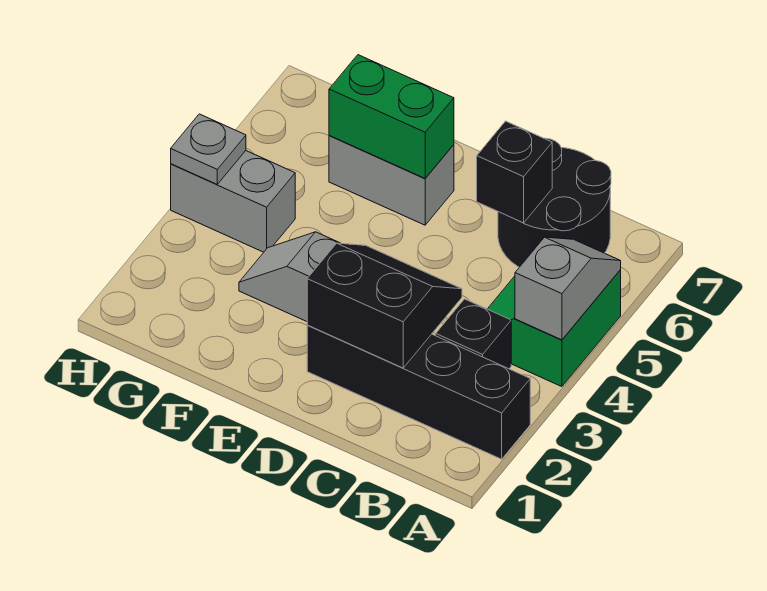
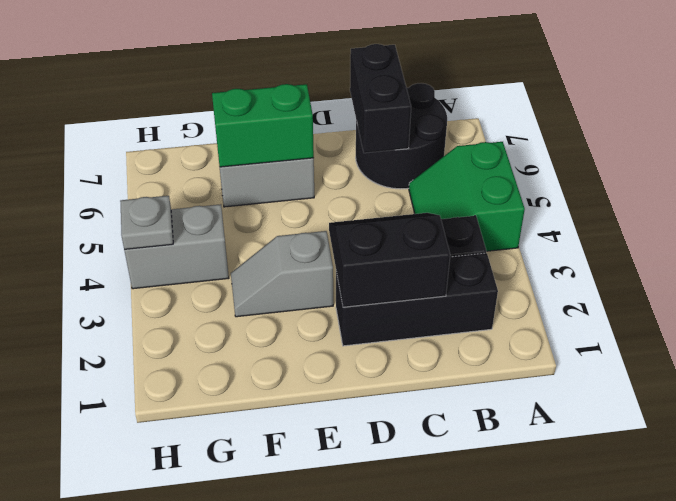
black brick A2:D2 level 1 -> black brick B2:D2 level 1
grey slope A4:A5 level 2 top 4 -> none
black brick C6 level 2 -> black brick C6:C7 level 2

